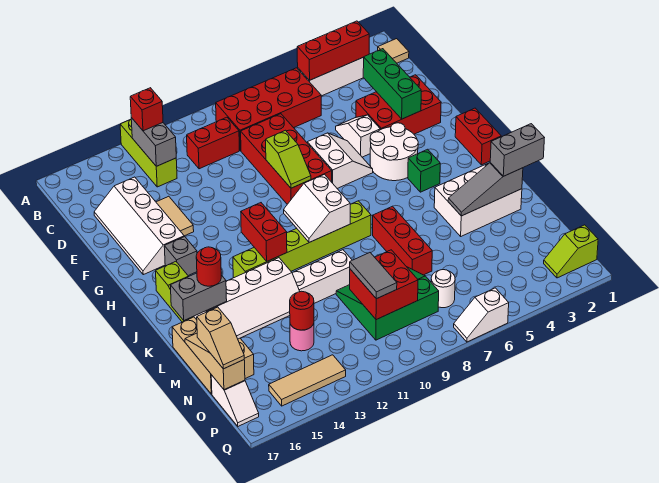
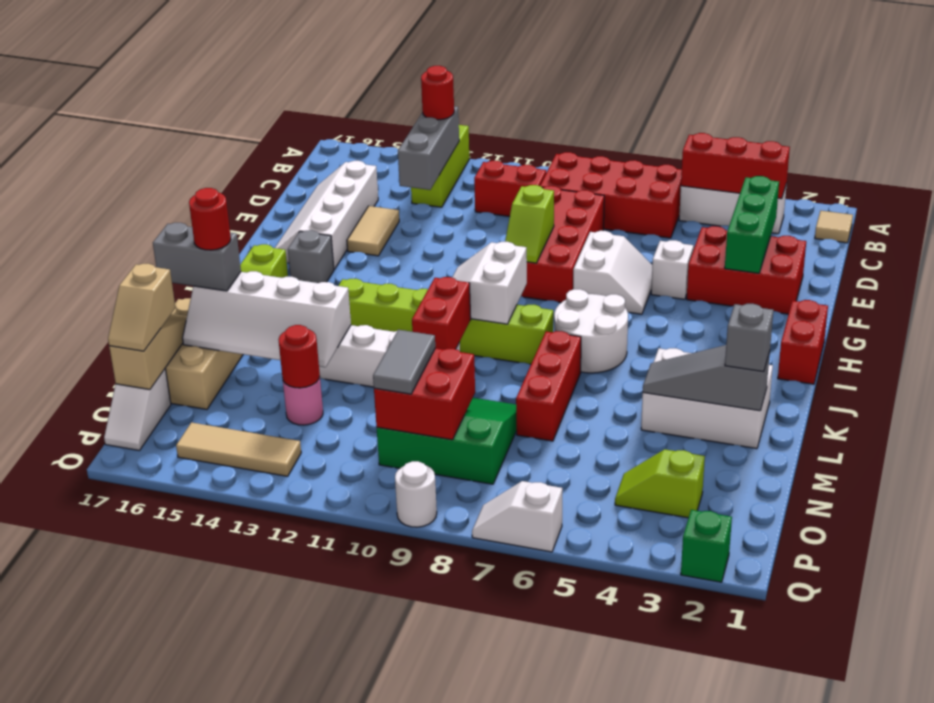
grey brick B13:C13 level 2 -> grey brick B13:D13 level 2
red brick B13 level 3 -> red round brick B13 level 3
white round brick G4:H5 level 1 -> white round brick I6:J7 level 1
green brick I4 level 1 -> green brick Q2 level 1
red brick I12:J12 level 2 -> red brick K10:L10 level 2
grey brick L1:L2 level 3 -> grey brick L2 level 3
white round brick O7 level 1 -> white round brick Q9 level 1
lime slope P1:P2 level 1 top 1 -> lime slope O3:O4 level 1 top 3

